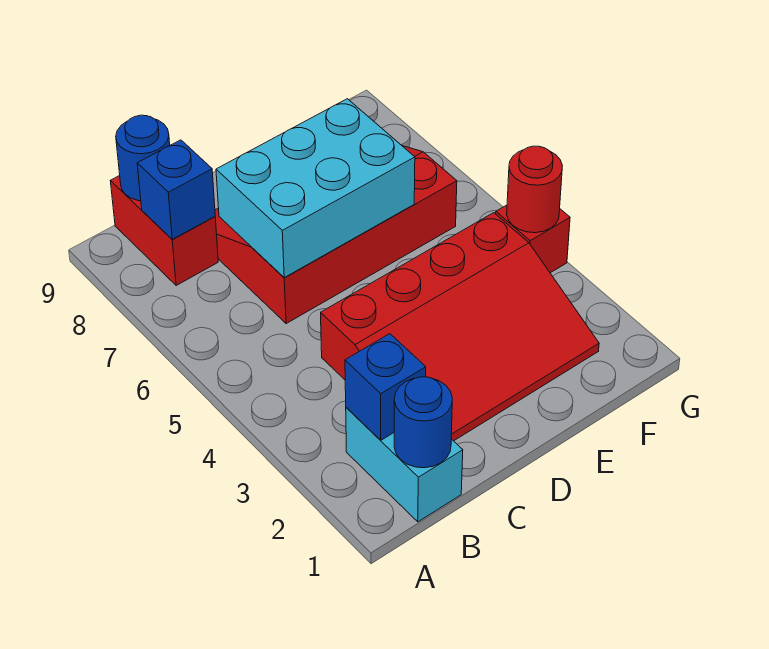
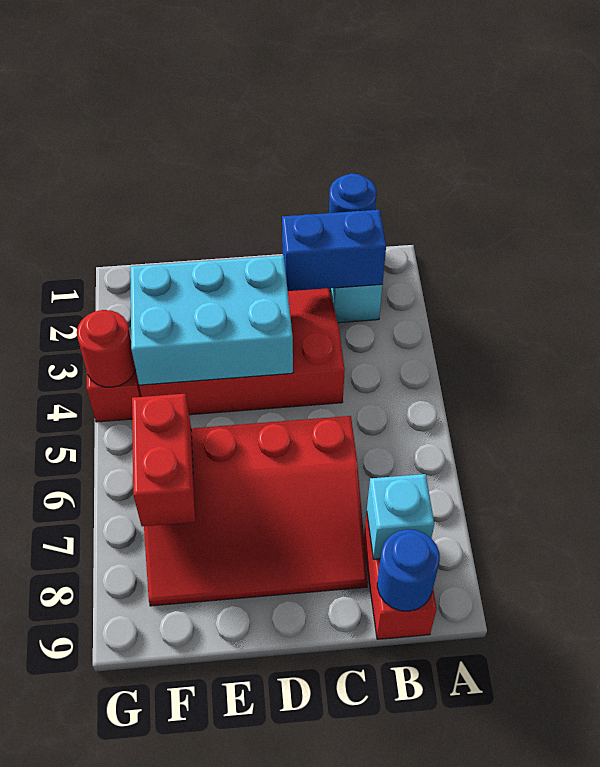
blue brick B2 level 2 -> blue brick B2:C2 level 2
blue brick B8 level 2 -> cyan brick B8 level 2
cyan brick C6:E7 level 2 -> cyan brick D3:F4 level 2
none -> red brick F6:F7 level 2

